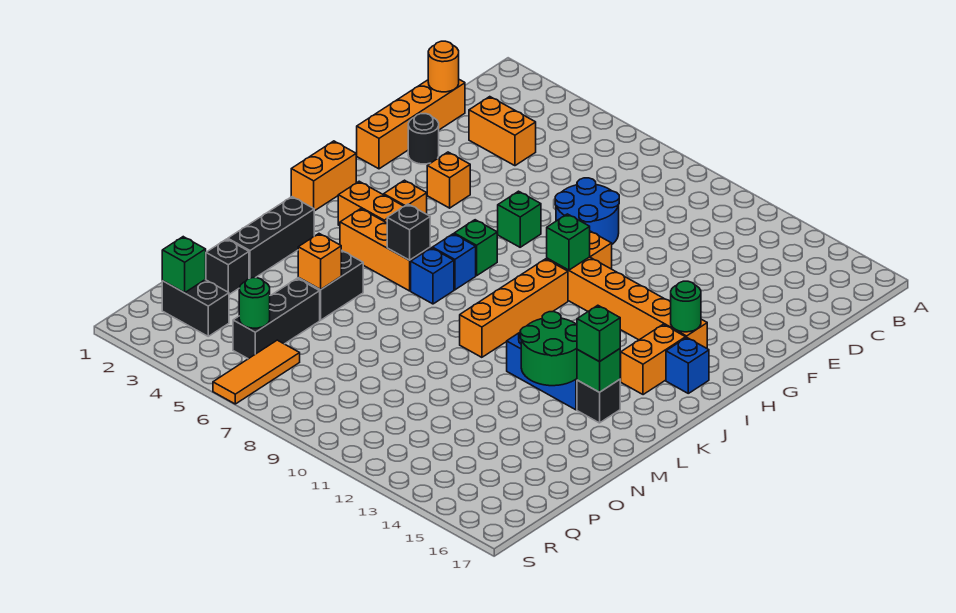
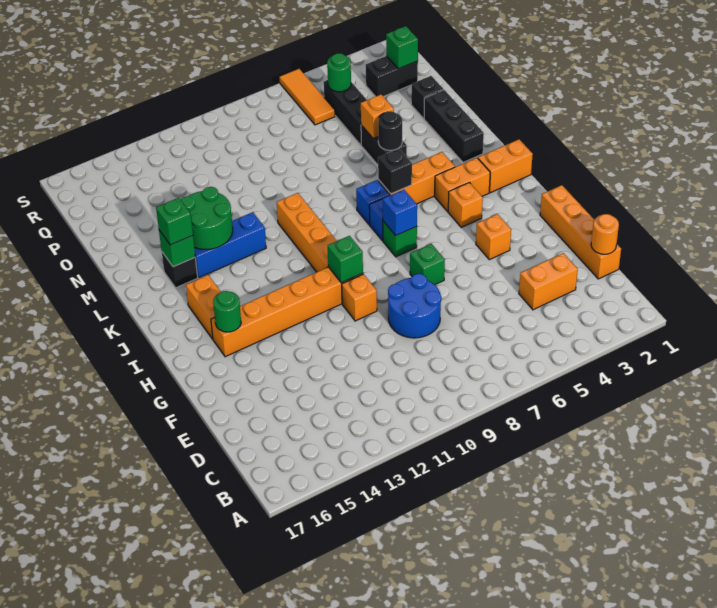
black round brick F2 level 1 -> black round brick M5 level 2
orange brick I1:J1 level 1 -> orange brick J1:J2 level 1
blue brick I16 level 1 -> blue brick I7 level 2

